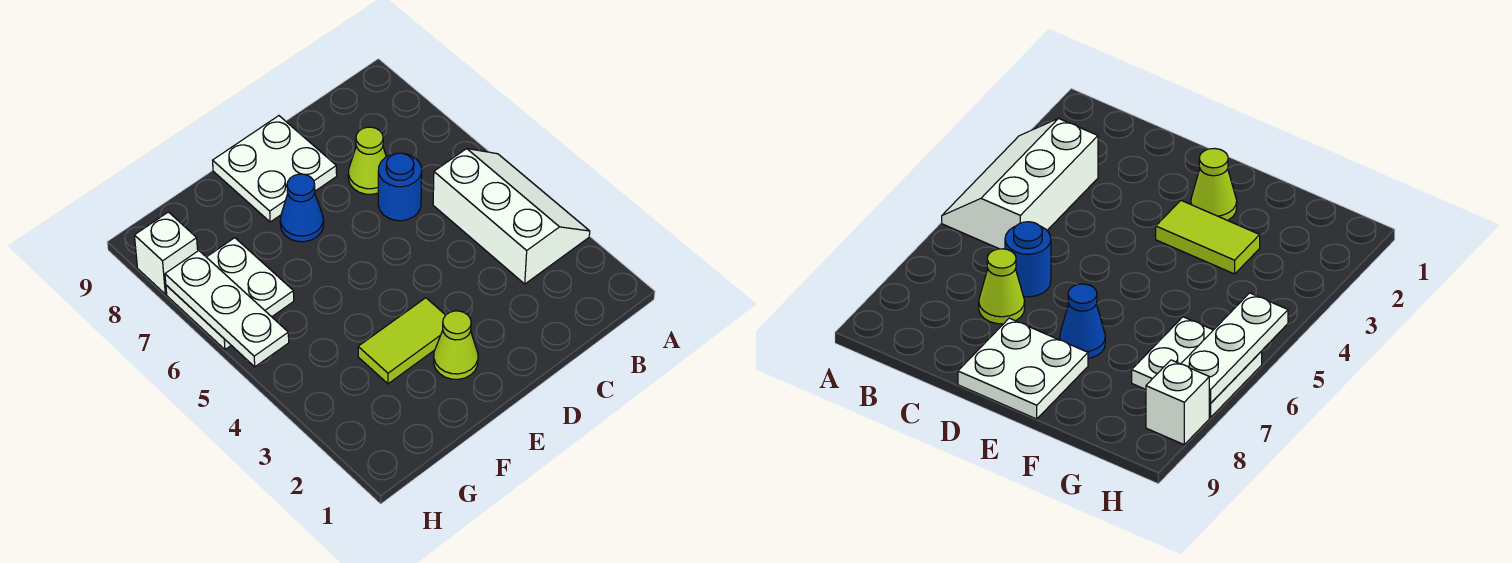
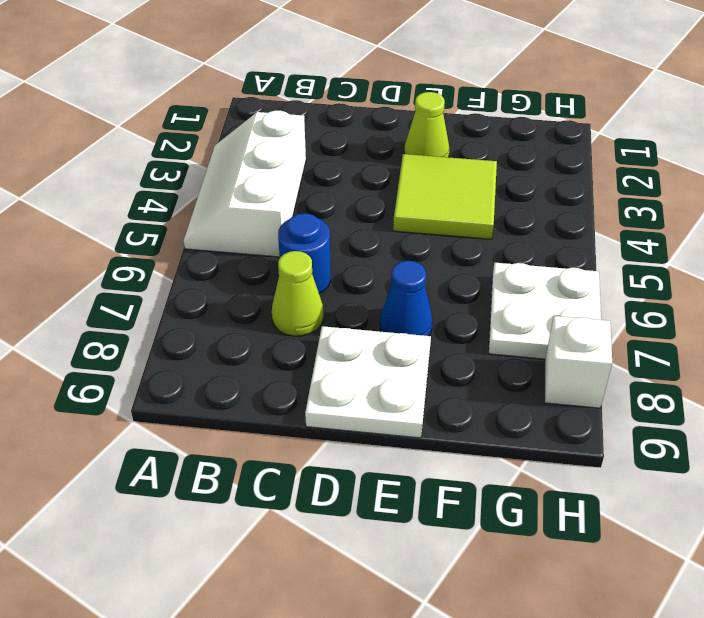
lime tile E3:F3 level 1 -> lime tile E3:F4 level 1
white plate H5:H7 level 2 -> none

